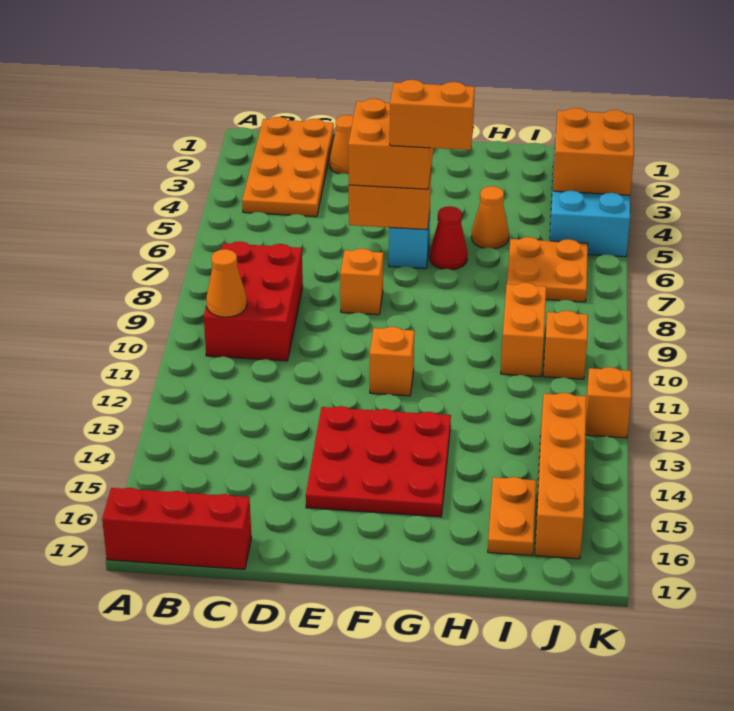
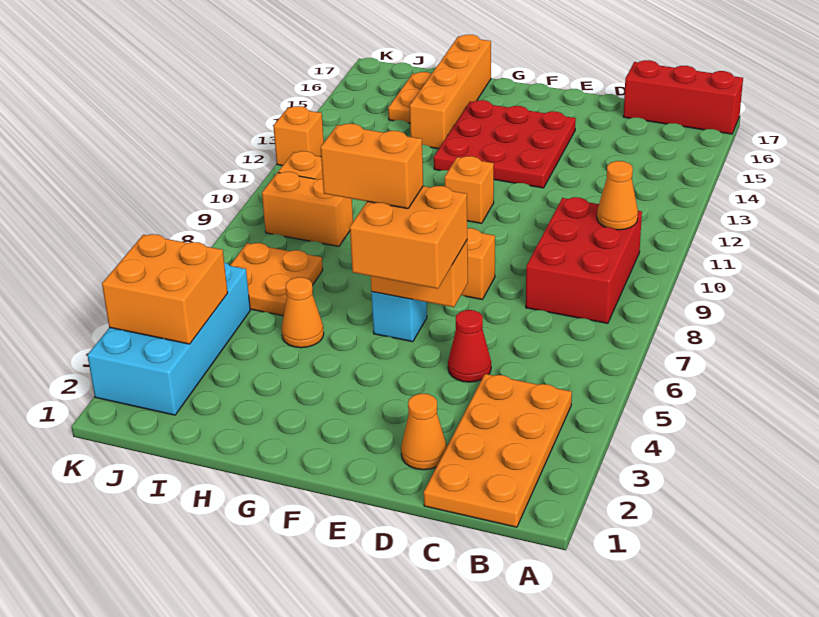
red cone G6 level 1 -> red cone D5 level 1
orange brick I9:I10 level 1 -> orange brick I9:J9 level 1
orange brick J13:J16 level 1 -> orange brick H14:H17 level 1

